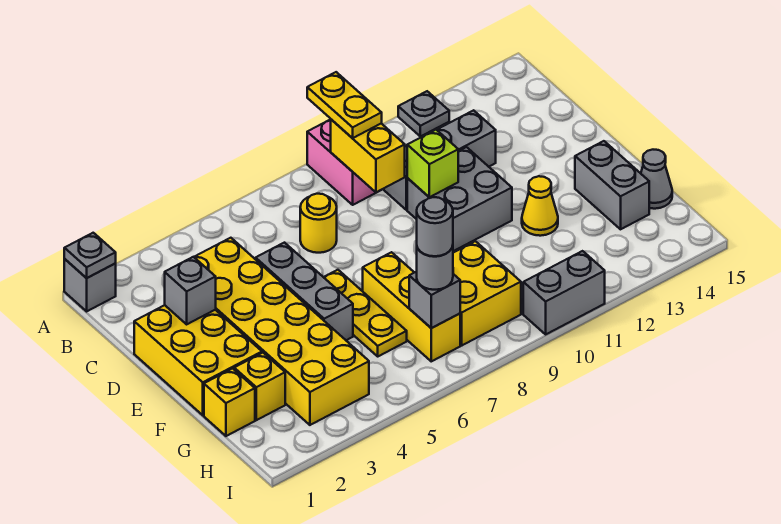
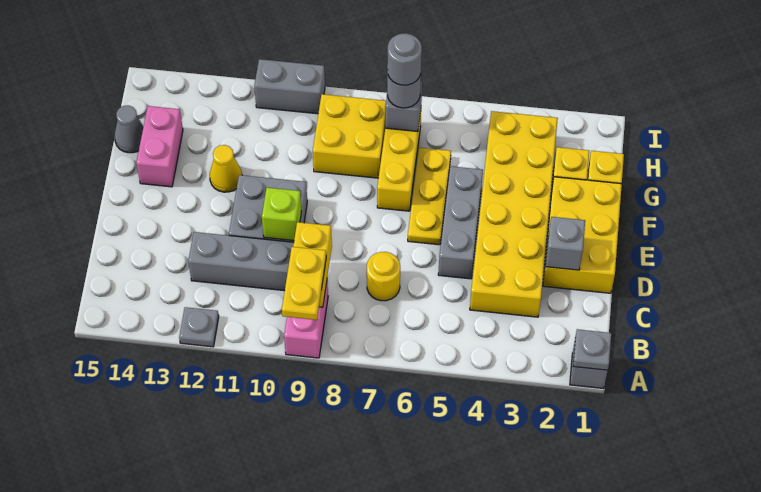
grey brick F14:G14 level 1 -> pink brick F14:G14 level 1

